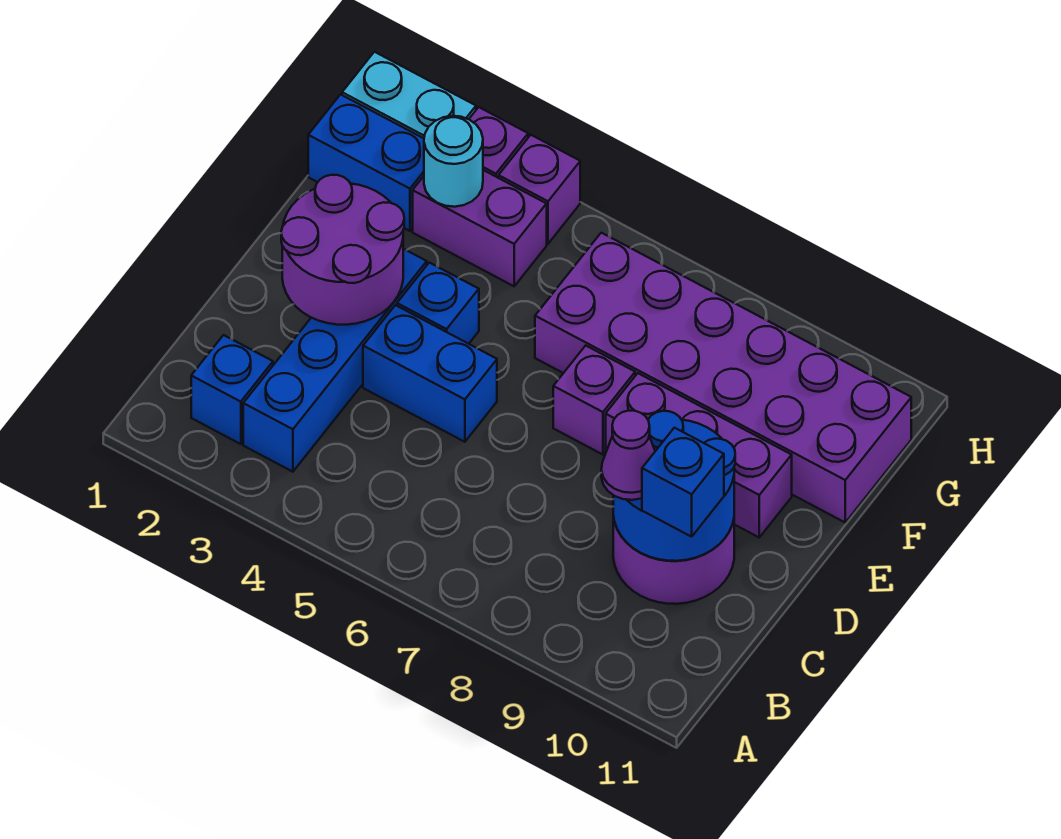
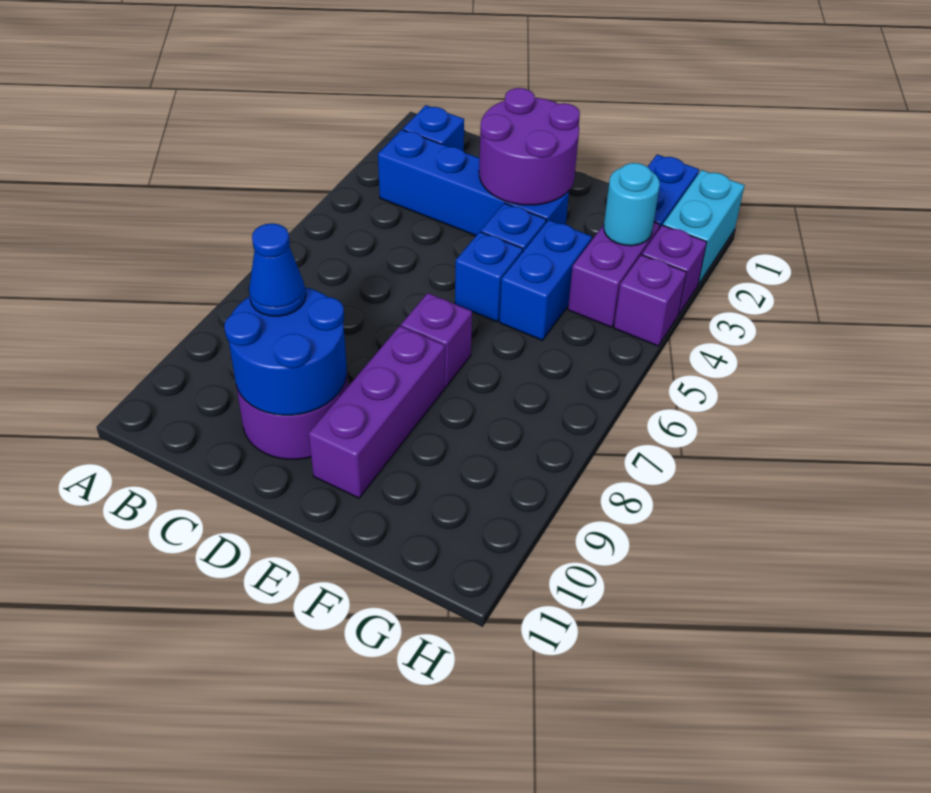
purple cone C9 level 3 -> blue cone C9 level 3
blue brick C10 level 3 -> blue brick E5 level 1
blue brick D4:D5 level 1 -> blue brick F4:F5 level 1
purple brick F6:G11 level 1 -> none

